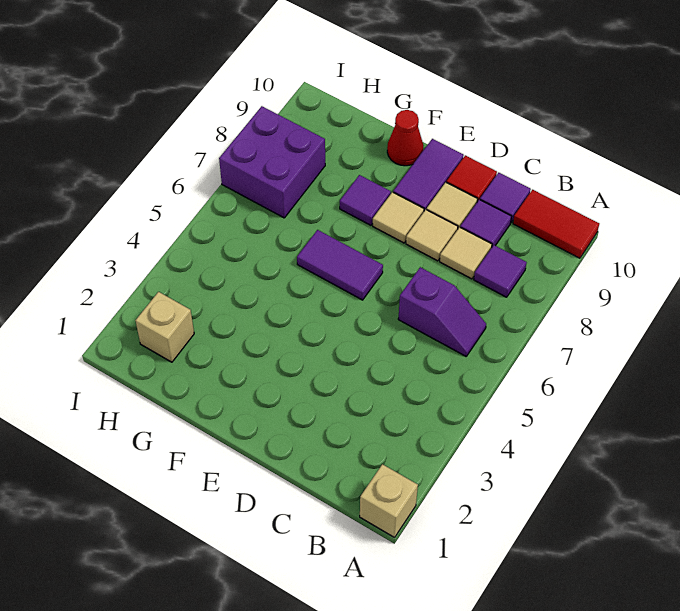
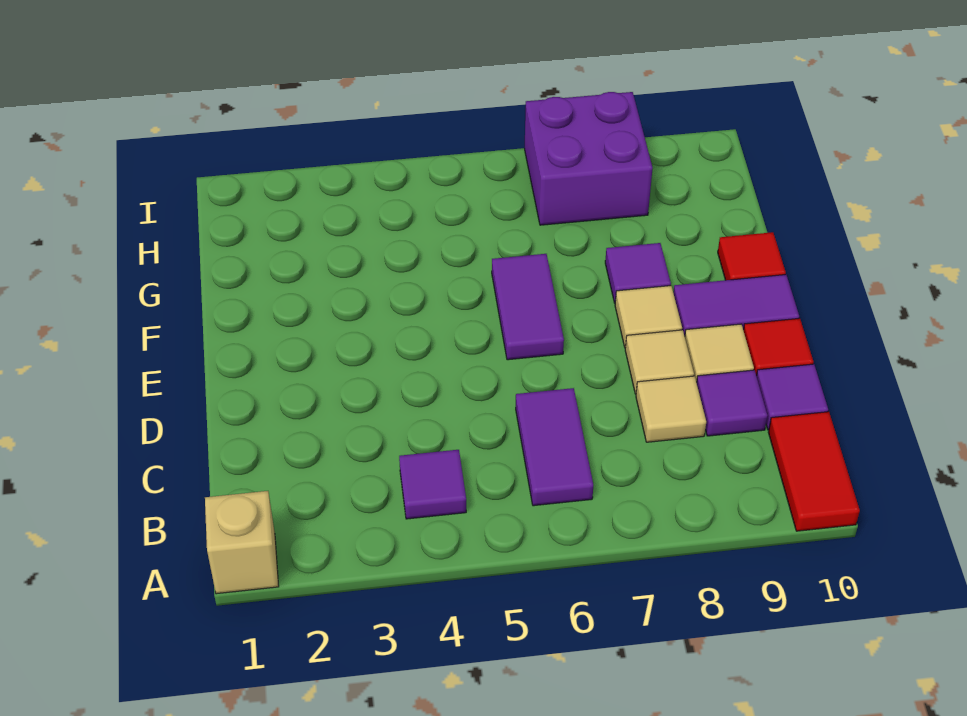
purple slope B6:C6 level 1 top C -> purple tile B6:C6 level 1
purple tile B8 level 1 -> purple tile B4 level 1
red cone F10 level 1 -> red tile F10 level 1
tan brick H2 level 1 -> none

